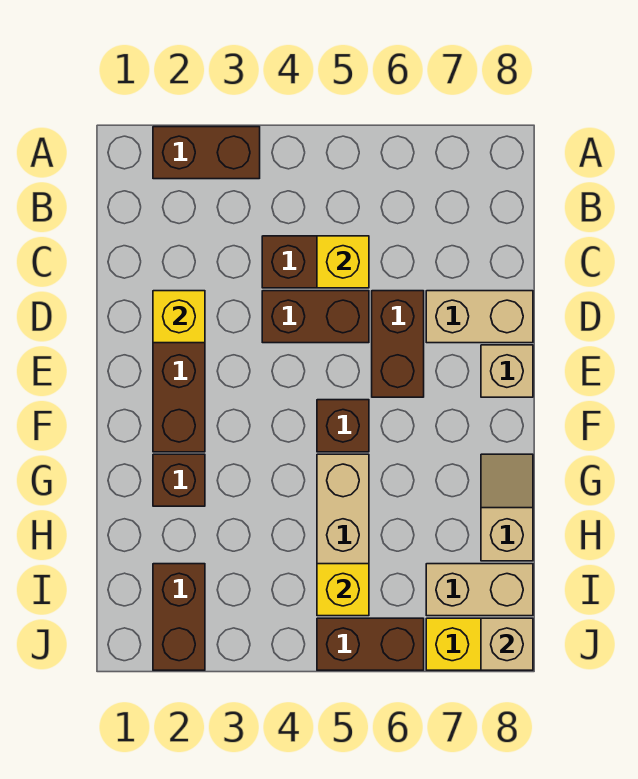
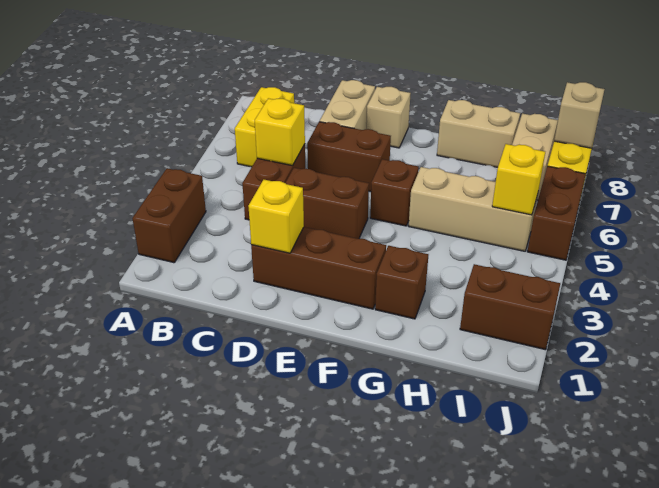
none -> yellow brick B6:B7 level 1
brown brick D4:D5 level 1 -> brown brick D4:E4 level 1
tan slope G8:H8 level 1 top H -> tan brick G8:H8 level 1

